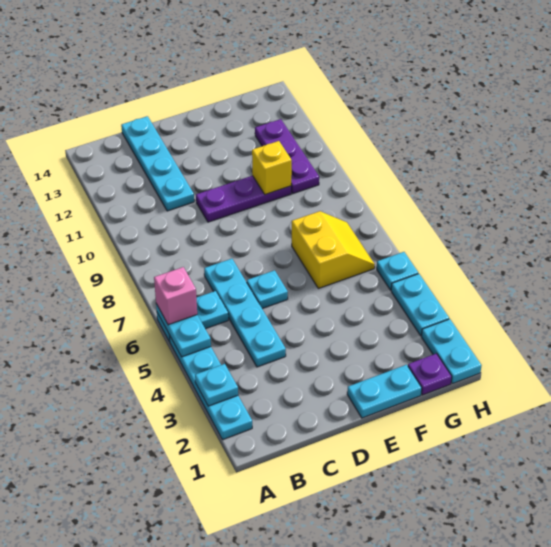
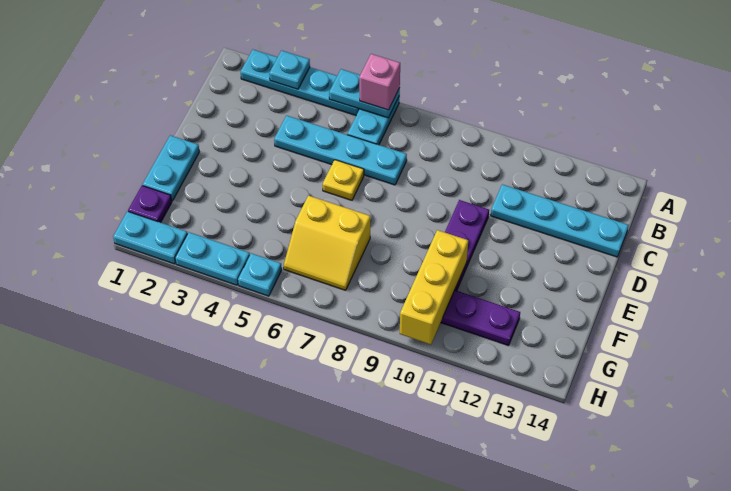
cyan plate D6 level 1 -> yellow plate D6 level 1
yellow brick F10 level 2 -> yellow brick F10:H10 level 2

